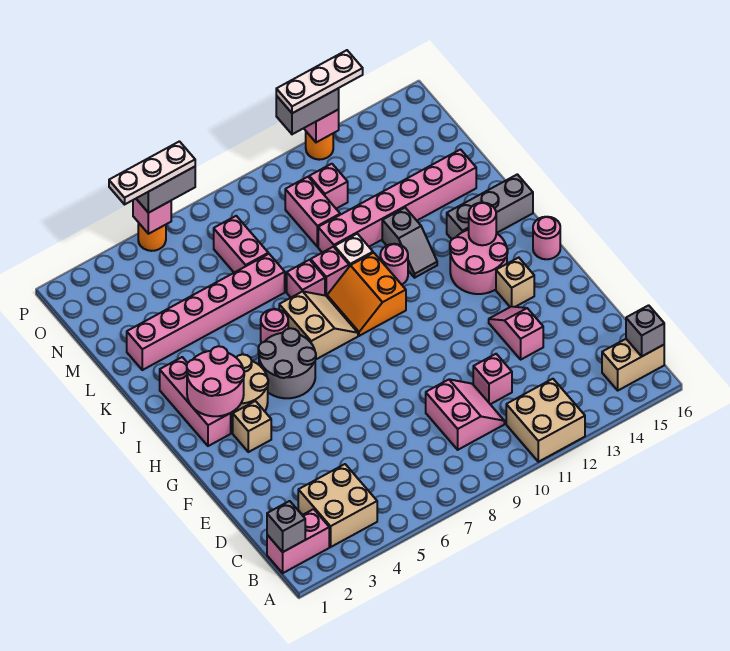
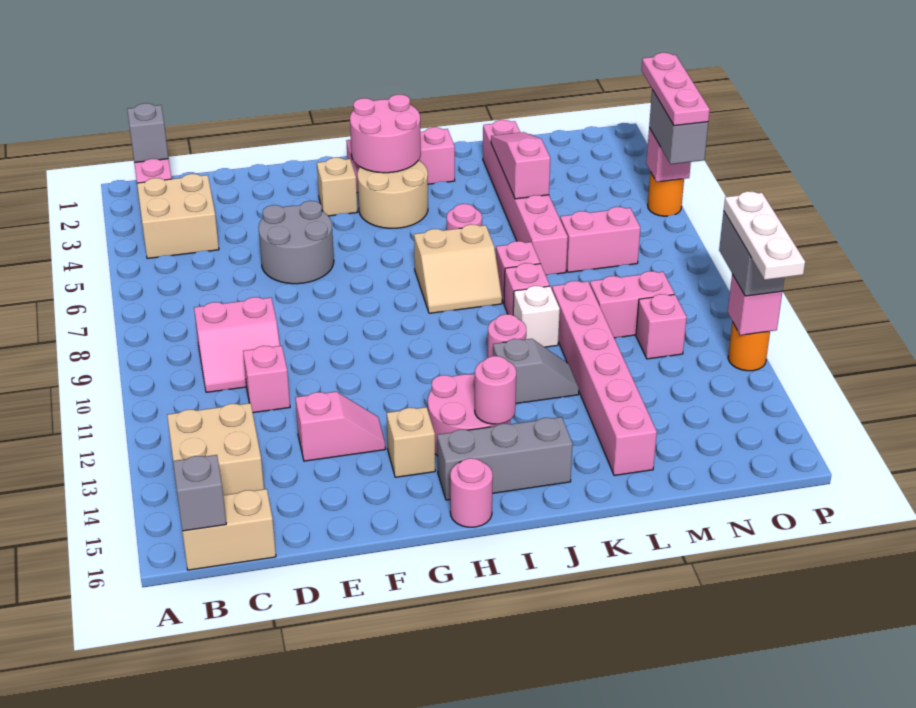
tan brick A11:B12 level 1 -> tan brick B13:C14 level 1
tan brick B15:B16 level 1 -> tan brick B16:C16 level 1
grey round brick H5:I6 level 1 -> grey round brick E5:F6 level 1
orange slope I9:J10 level 1 top 10 -> none
grey slope J12:K12 level 1 top K -> grey slope J12:K12 level 1 top J
grey brick J14:J16 level 1 -> grey brick H15:J15 level 1
none -> pink slope L3:L5 level 2 top 5
white plate P4:P6 level 4 -> pink plate P4:P6 level 4

